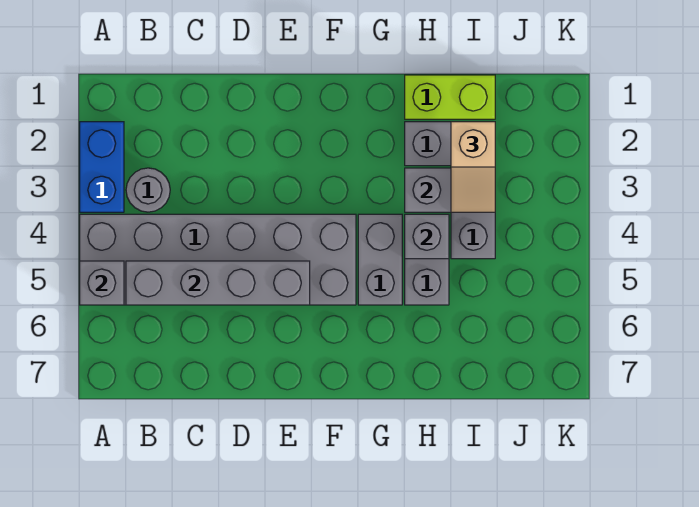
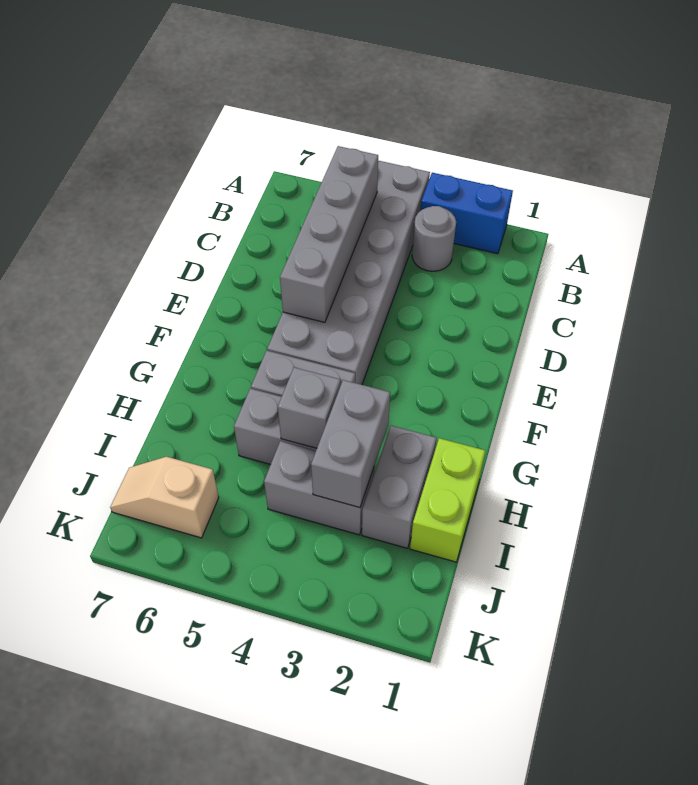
grey brick A5 level 2 -> none
tan slope I2:I3 level 3 top 2 -> tan slope J6:J7 level 1 top 6

